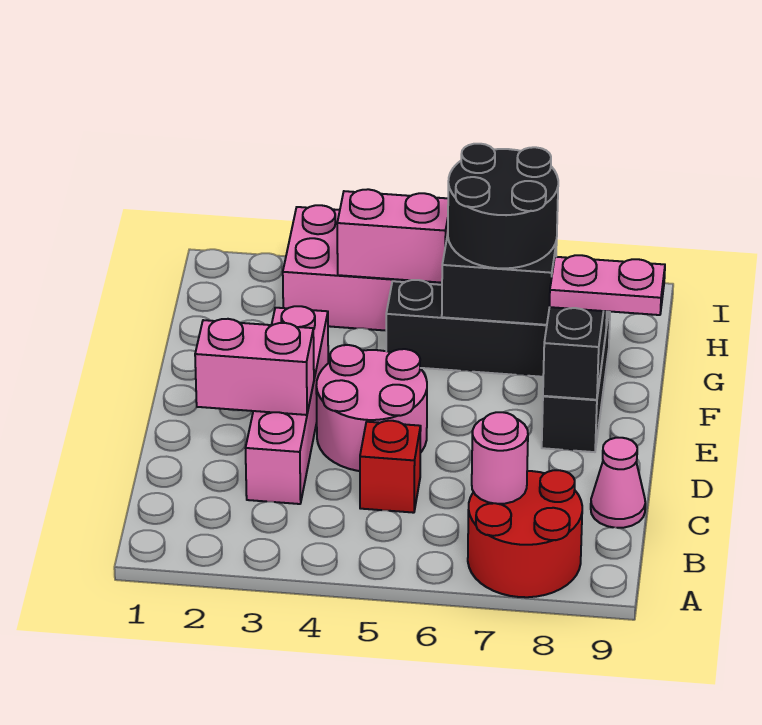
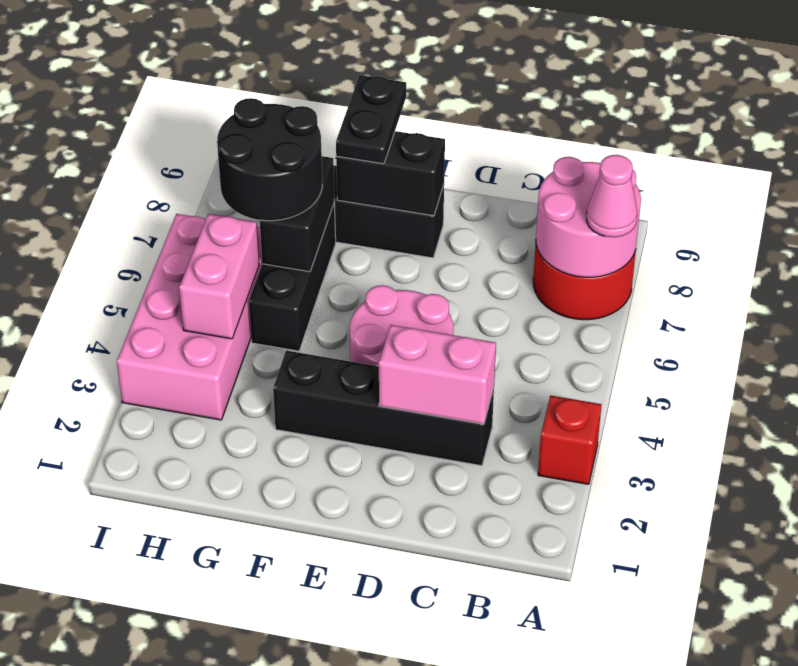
pink round brick B7 level 2 -> pink round brick A7:B8 level 2
pink brick C3:F3 level 1 -> black brick C3:F3 level 1
red brick C5 level 1 -> red brick A3 level 1
pink cone C9 level 1 -> pink cone A7 level 3
pink brick D2:D3 level 2 -> pink brick C3:D3 level 2
pink plate F8:F9 level 3 -> black plate F8:F9 level 3

